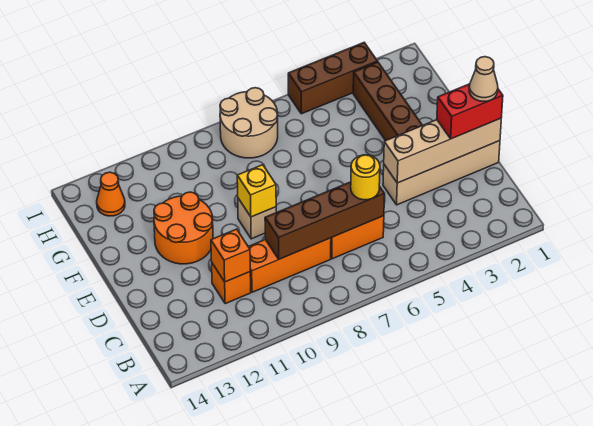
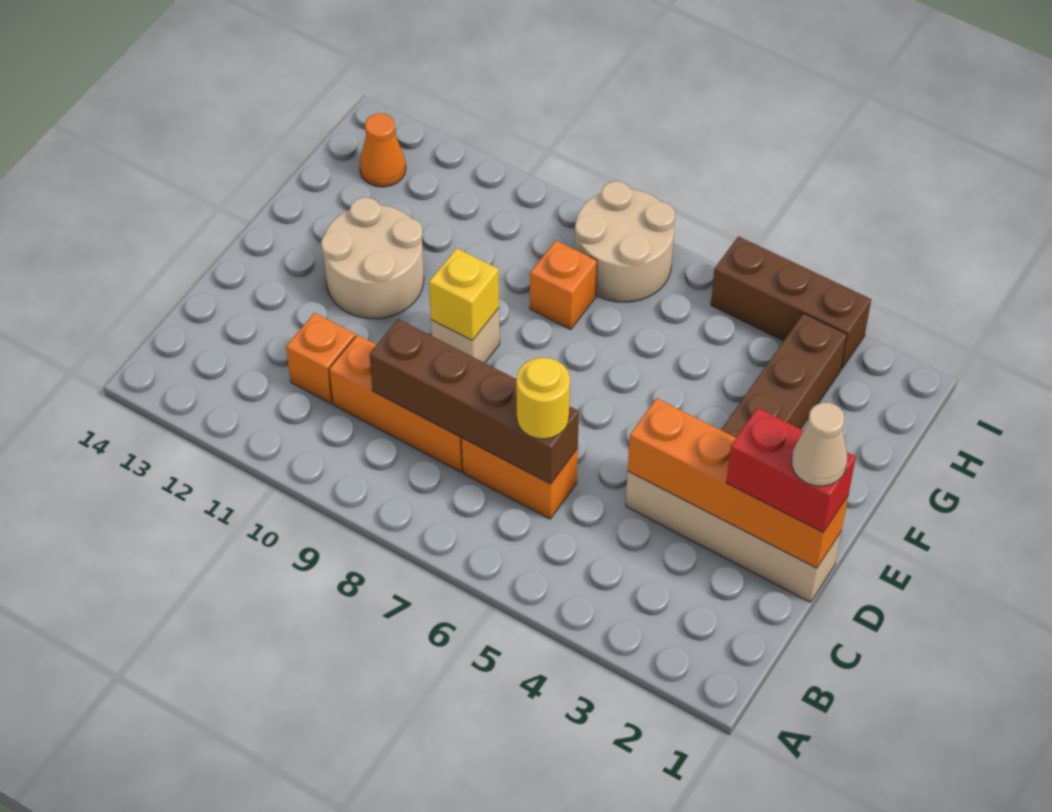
orange brick C11 level 2 -> orange brick G8 level 1
tan brick D1:D4 level 2 -> orange brick D1:D4 level 2
orange round brick E11:F12 level 1 -> tan round brick E11:F12 level 1

